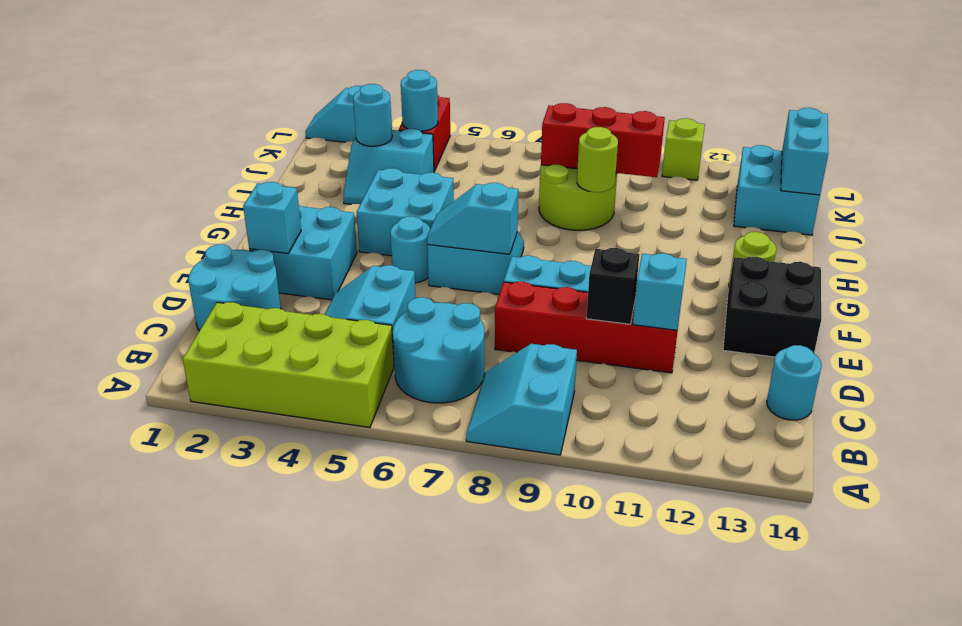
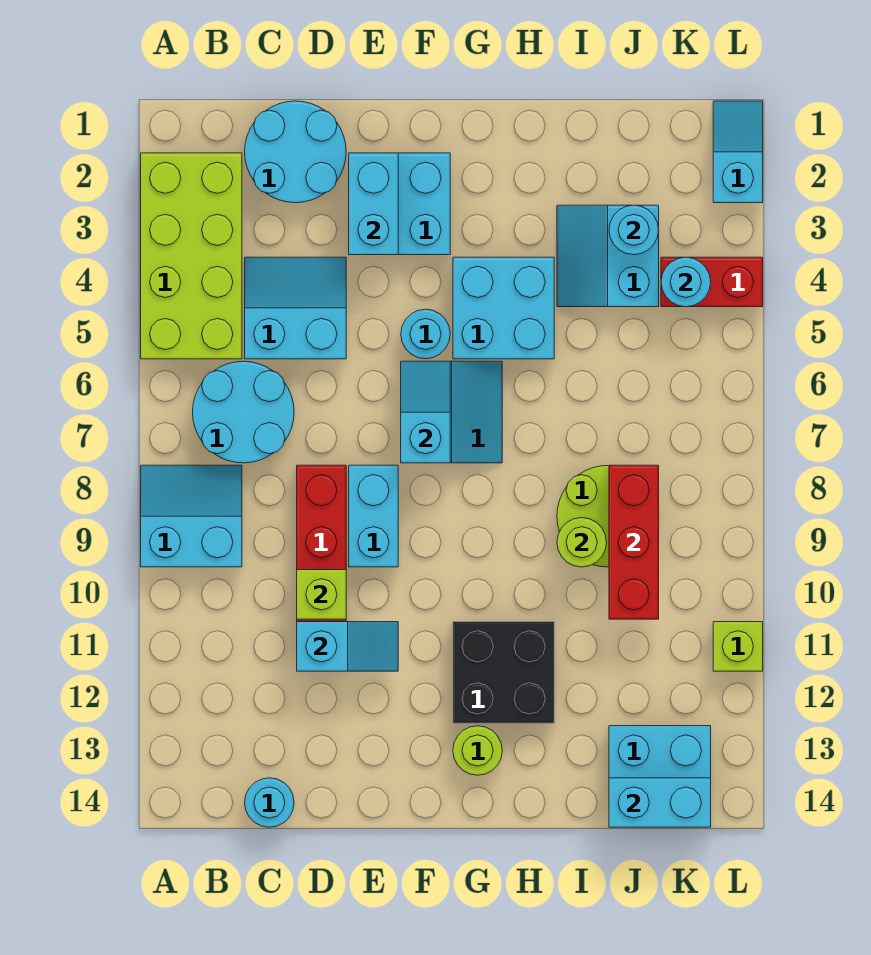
black brick D10 level 2 -> lime brick D10 level 2
cyan brick E2 level 2 -> cyan brick E2:E3 level 2
black brick E13:F14 level 1 -> black brick G11:H12 level 1

